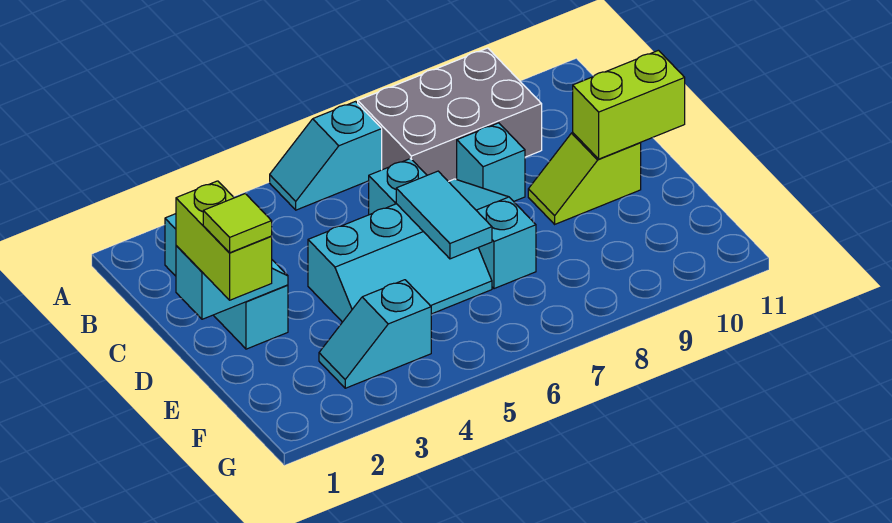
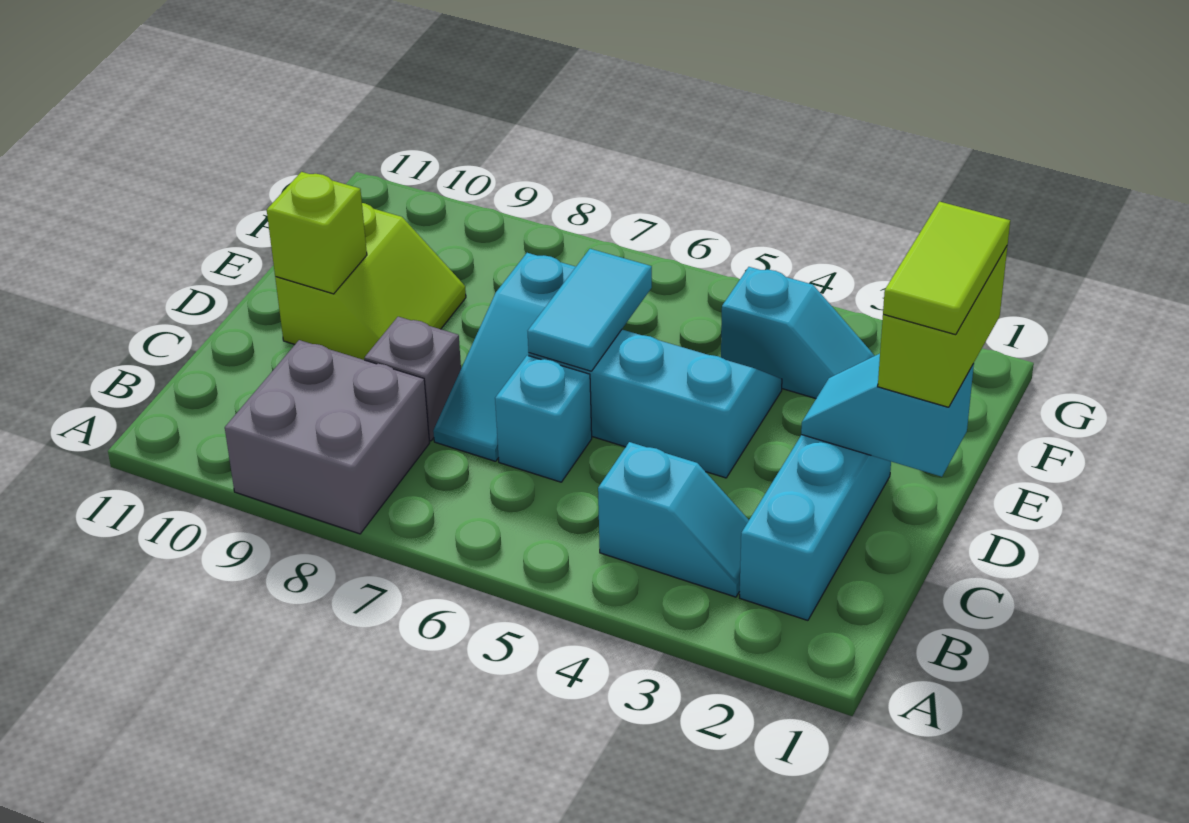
cyan slope A5:A6 level 1 top 6 -> cyan slope B3:B4 level 1 top 4
grey brick A7:B9 level 1 -> grey brick A8:B9 level 1
cyan brick C8 level 1 -> grey brick C8 level 1
lime slope D9:D10 level 1 top 10 -> lime slope D9:E10 level 1 top 10
lime brick D10:D11 level 2 -> lime brick D10 level 2
lime tile E1 level 4 -> lime tile D1:E1 level 4

